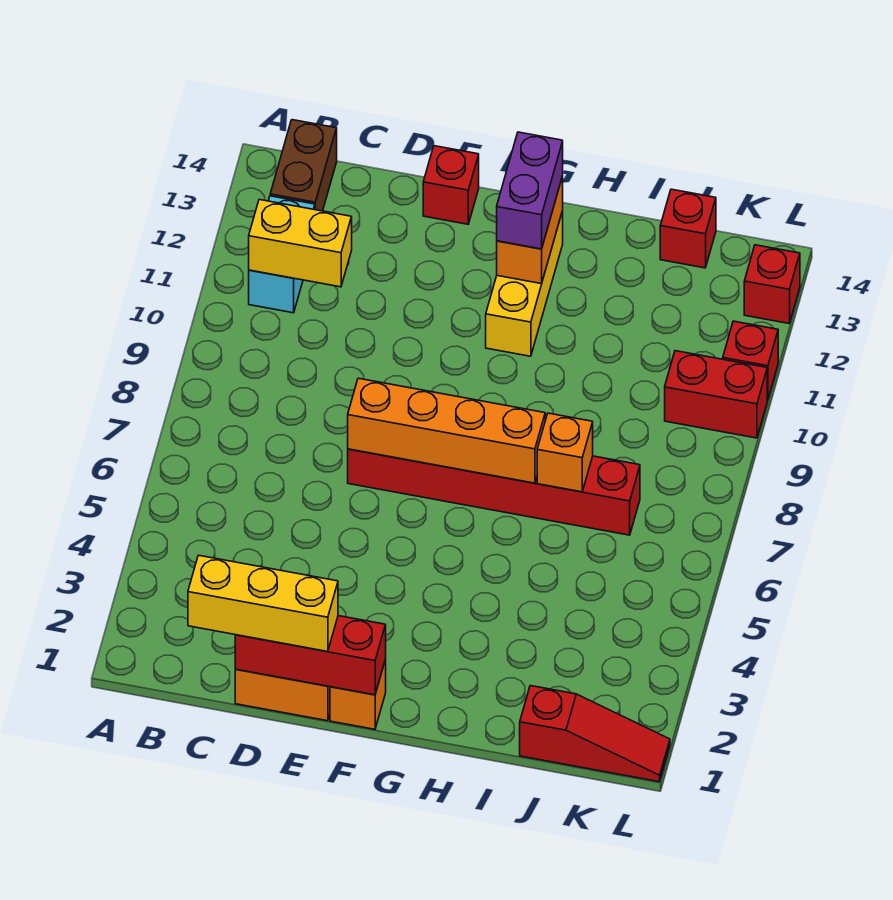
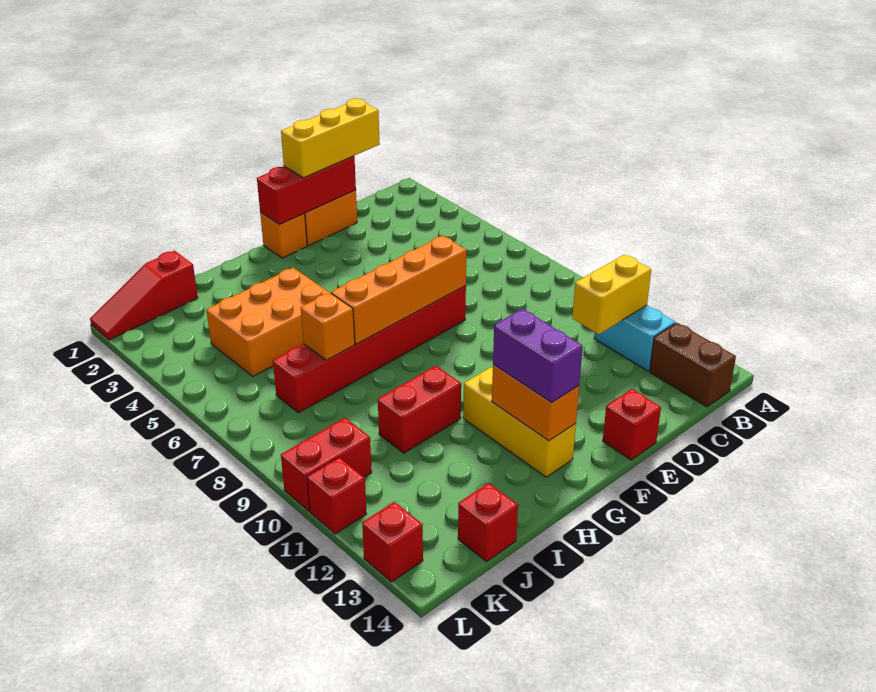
none -> orange brick H4:J5 level 1
none -> red brick H10:I10 level 1

